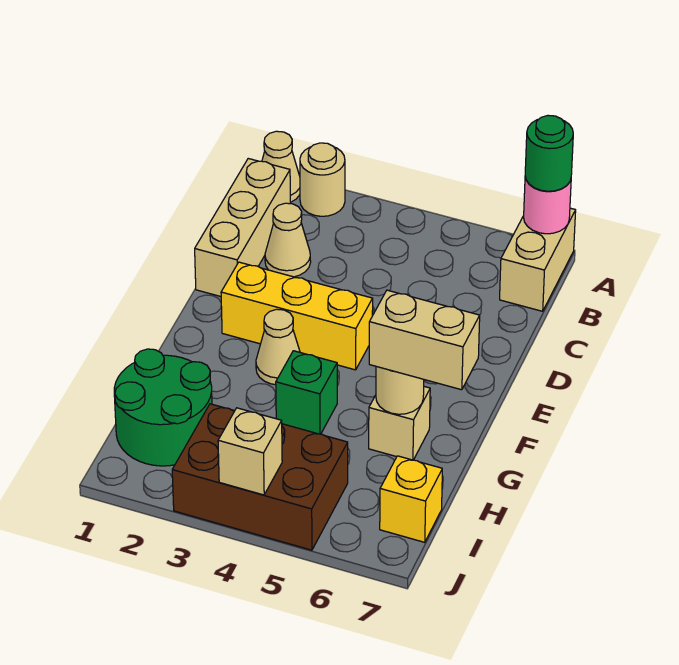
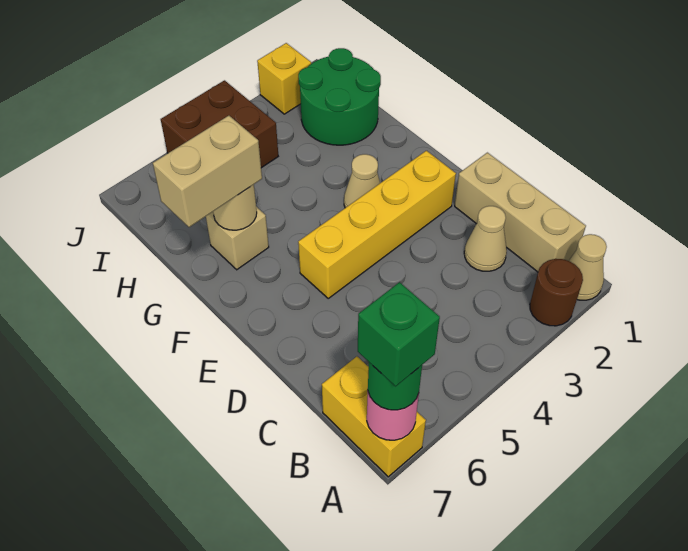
tan round brick A2 level 1 -> brown round brick A2 level 1
tan brick A7:B7 level 1 -> yellow brick A7:B7 level 1
yellow brick E2:E4 level 1 -> yellow brick E2:E5 level 1
green brick G4 level 1 -> green brick A7 level 4
brown brick I3:J5 level 1 -> brown brick I4:J5 level 1
yellow brick I7 level 1 -> yellow brick J2 level 1
tan brick J4 level 2 -> none

